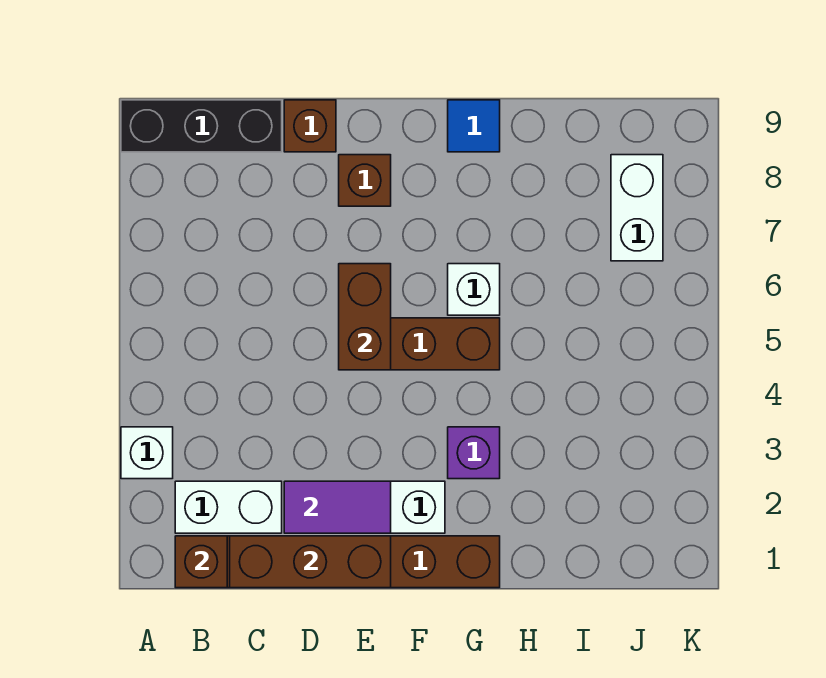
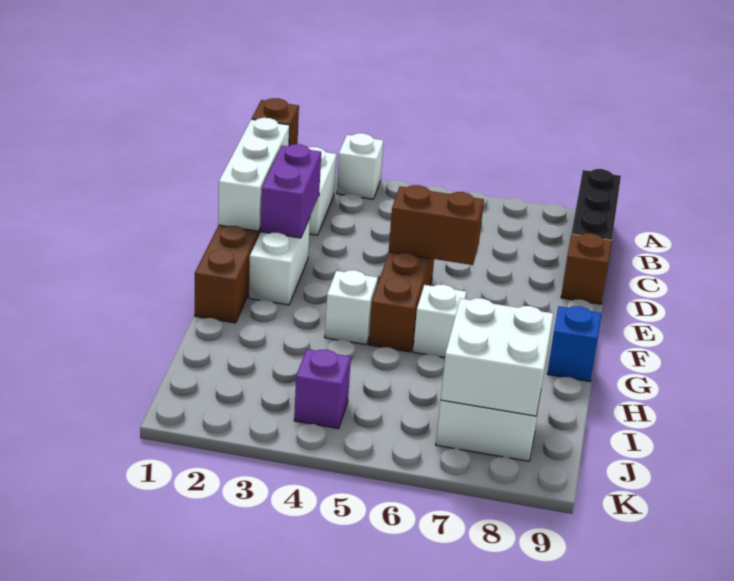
brown brick C1:E1 level 2 -> white brick C1:E1 level 2
purple tile D2:E2 level 2 -> purple brick D2:E2 level 2
brown brick E8 level 1 -> none
purple brick G3 level 1 -> purple brick J4 level 1
none -> white brick G4 level 1
blue tile G9 level 1 -> blue brick G9 level 1
none -> white brick I7:J8 level 2

